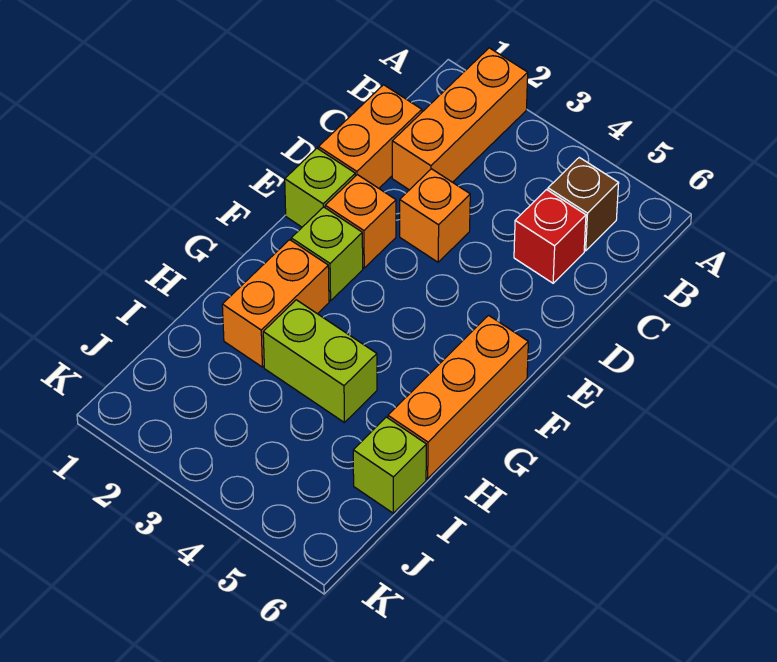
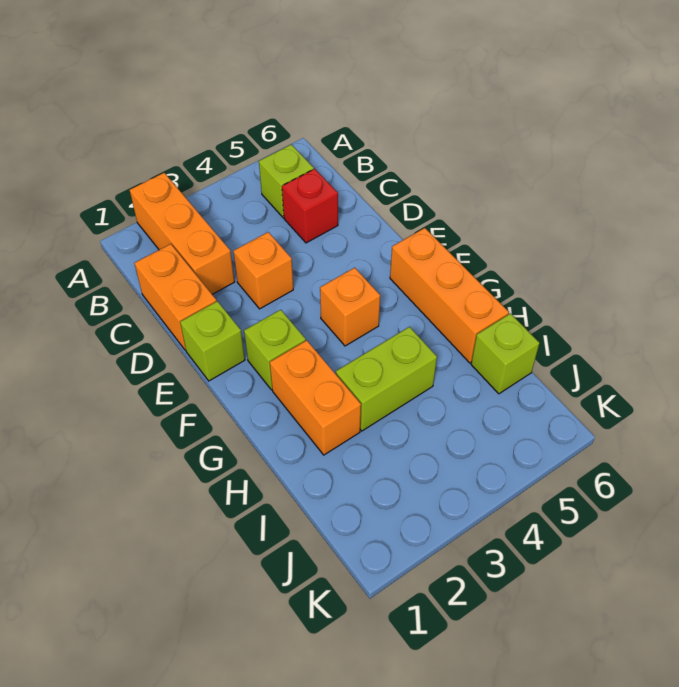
brown brick B5 level 1 -> lime brick B5 level 1
orange brick E2 level 1 -> orange brick F4 level 1

